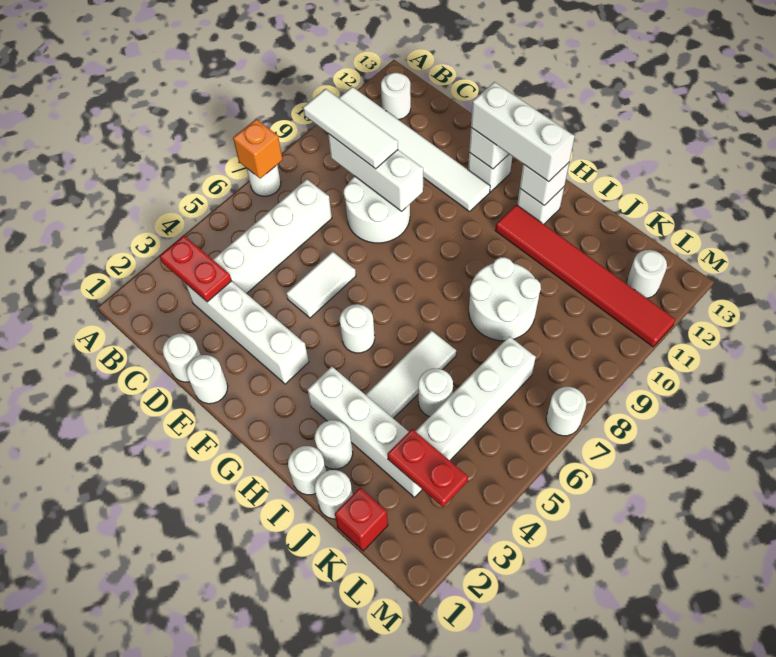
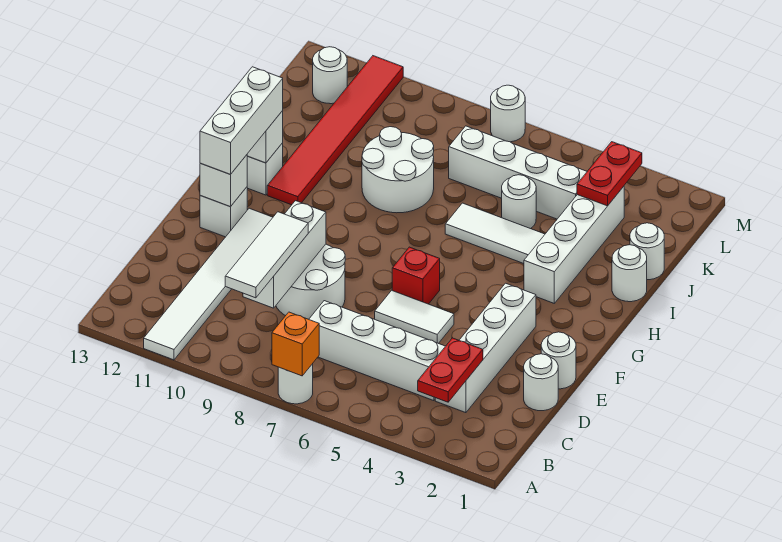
white round brick B12 level 1 -> none
white round brick G5 level 1 -> none
white round brick I2 level 1 -> none
red brick K1 level 1 -> red brick F6 level 1

